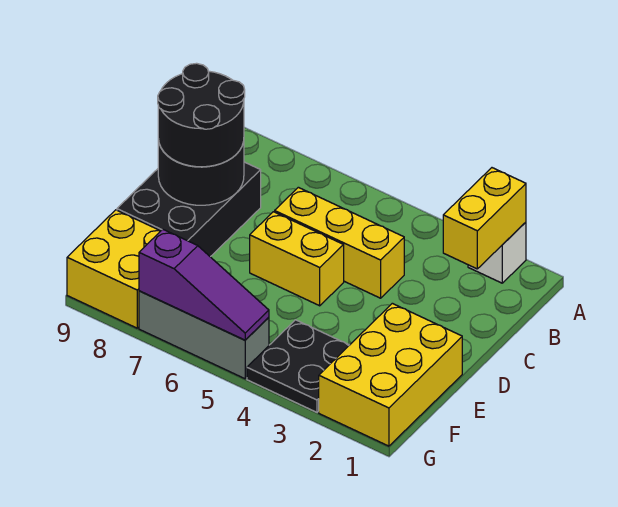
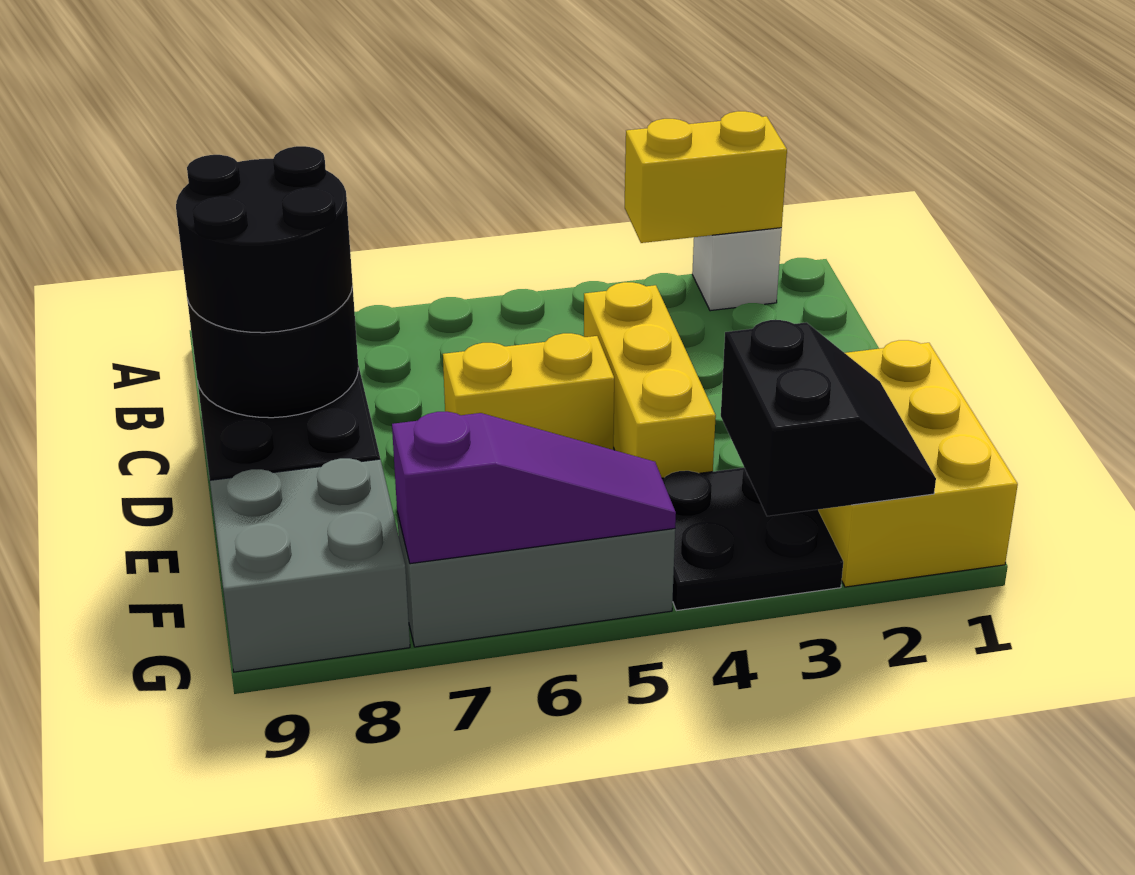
yellow brick A2:B2 level 2 -> yellow brick A2:A3 level 2
yellow brick C4:C6 level 1 -> yellow brick C4:E4 level 1
none -> black slope F2:G3 level 2 top 3
yellow brick F8:G9 level 1 -> grey brick F8:G9 level 1

